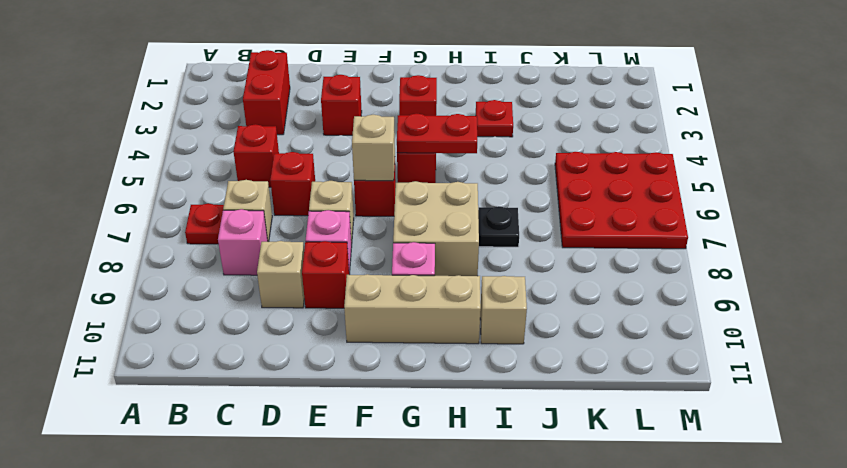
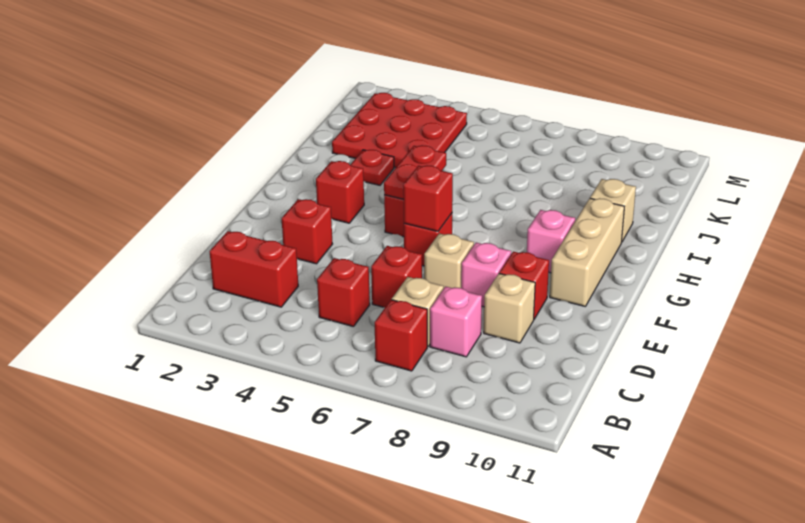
red plate B7 level 1 -> red brick B7 level 1
tan brick F6 level 2 -> red brick F6 level 2
tan brick G7:H8 level 1 -> none
black plate I7 level 1 -> none
red plate K5:M7 level 1 -> red plate J2:L4 level 1

